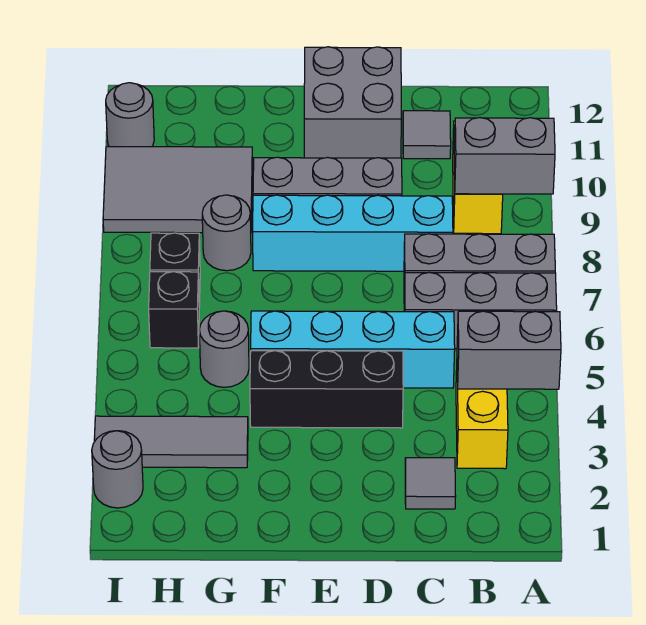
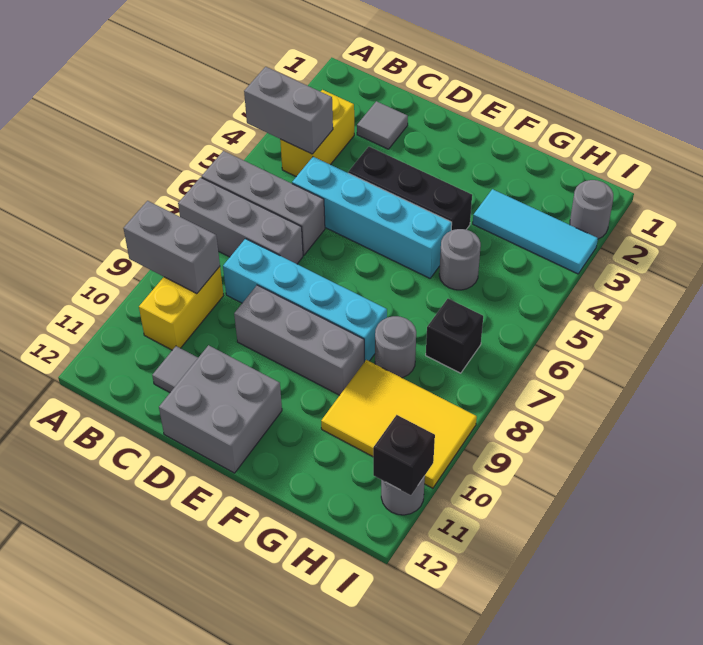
grey tile G3:I3 level 1 -> cyan tile G3:I3 level 1
grey tile G9:I10 level 1 -> yellow tile G9:I10 level 1
black brick H6 level 1 -> black brick I11 level 2

